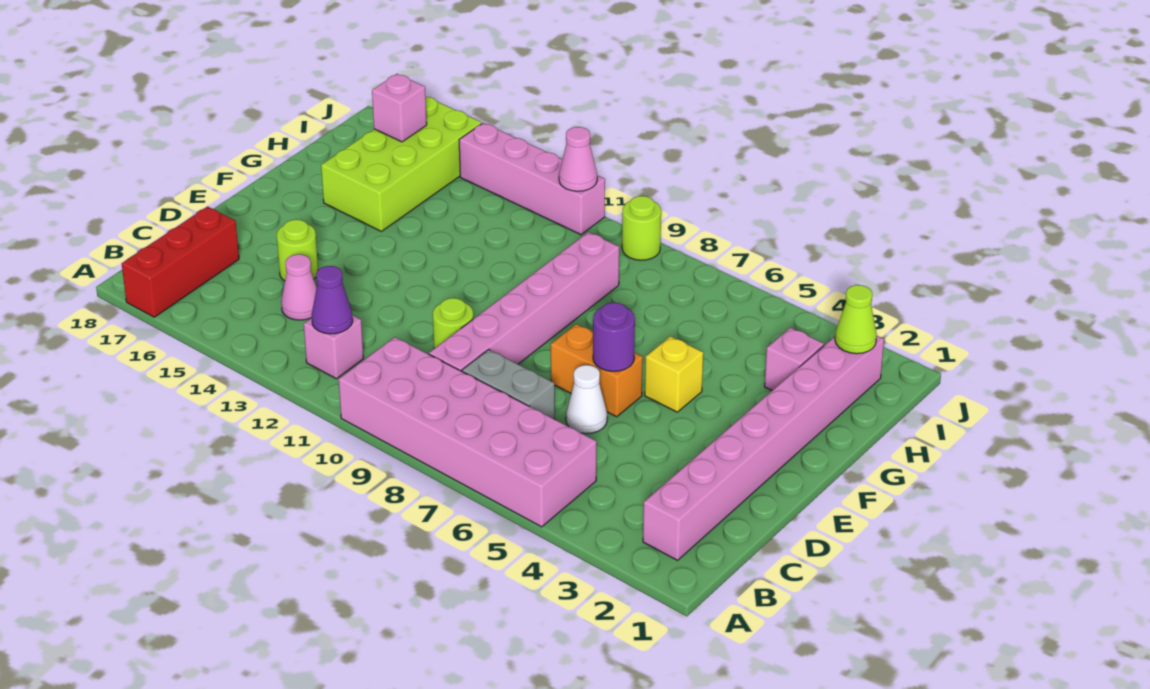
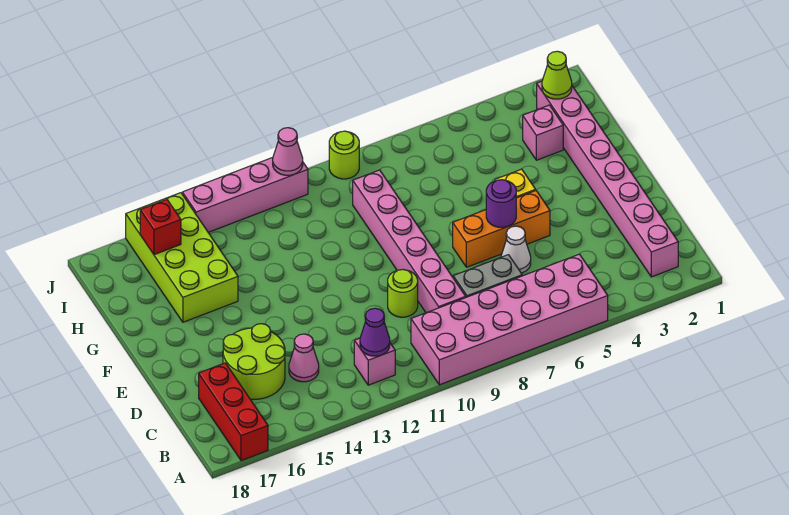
lime round brick D15 level 1 -> lime round brick C15:D16 level 1
orange brick E6:E7 level 1 -> orange brick E5:E7 level 1
pink brick I16 level 2 -> red brick I16 level 2

